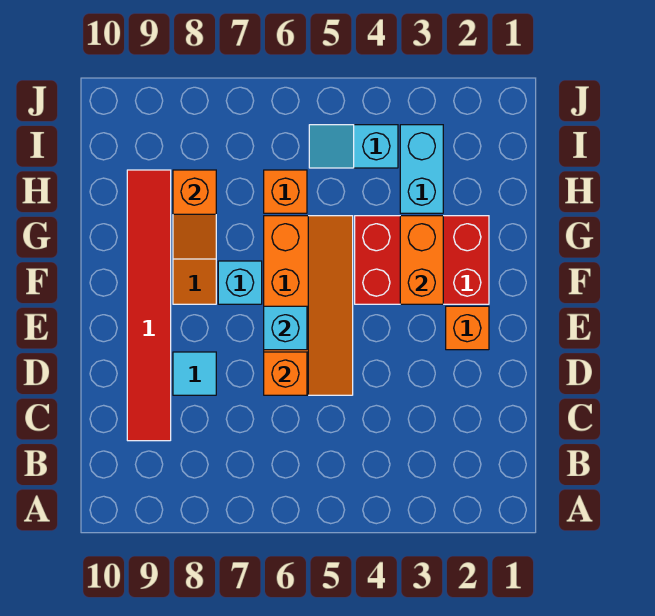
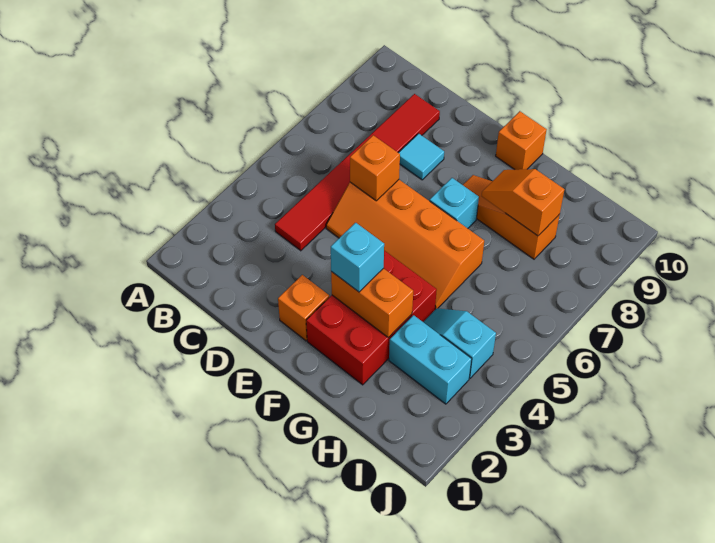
red tile C9:H9 level 1 -> red tile C4:C9 level 1
cyan brick E6 level 2 -> cyan brick F3 level 3
orange brick H6 level 1 -> orange brick F10 level 1
cyan slope I4:I5 level 1 top 4 -> cyan slope H4:I4 level 1 top I

